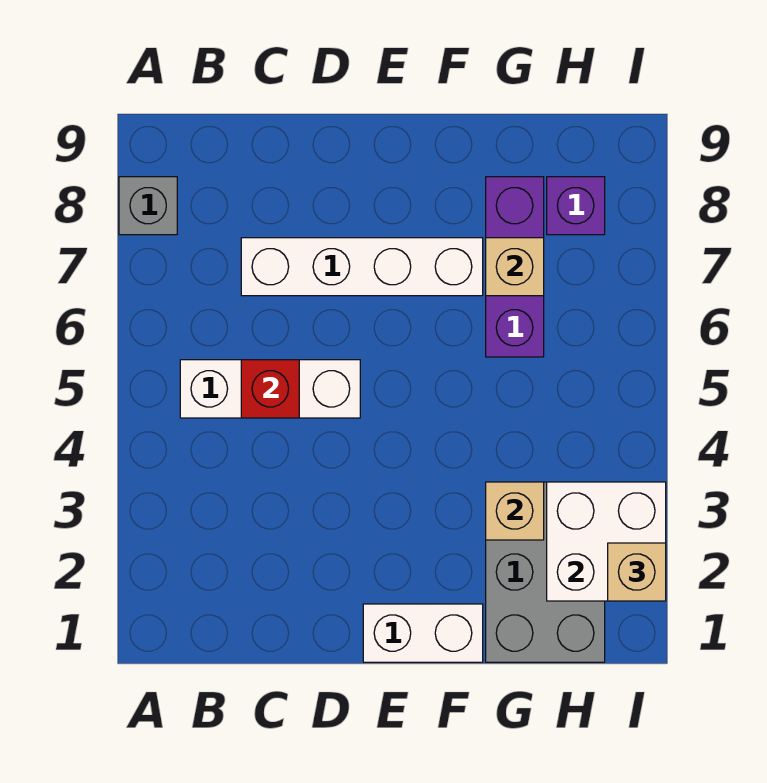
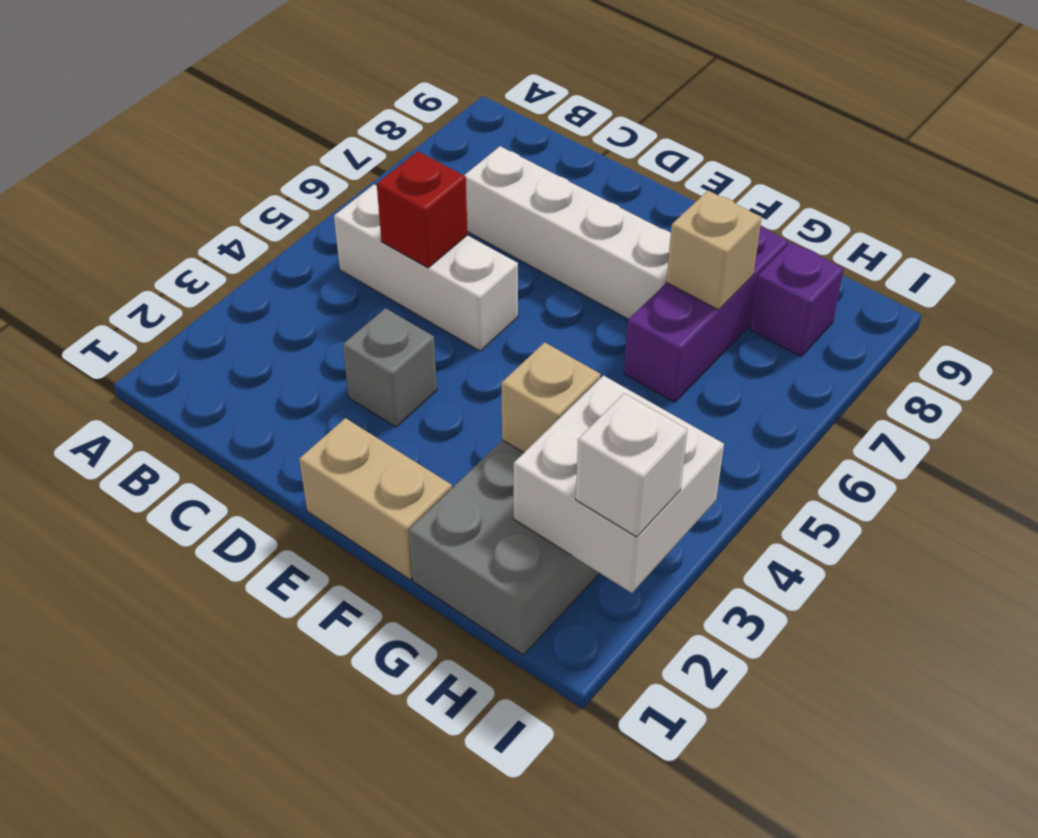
grey brick A8 level 1 -> grey brick D3 level 1
white brick E1:F1 level 1 -> tan brick E1:F1 level 1
tan brick I2 level 3 -> white brick I2 level 3

